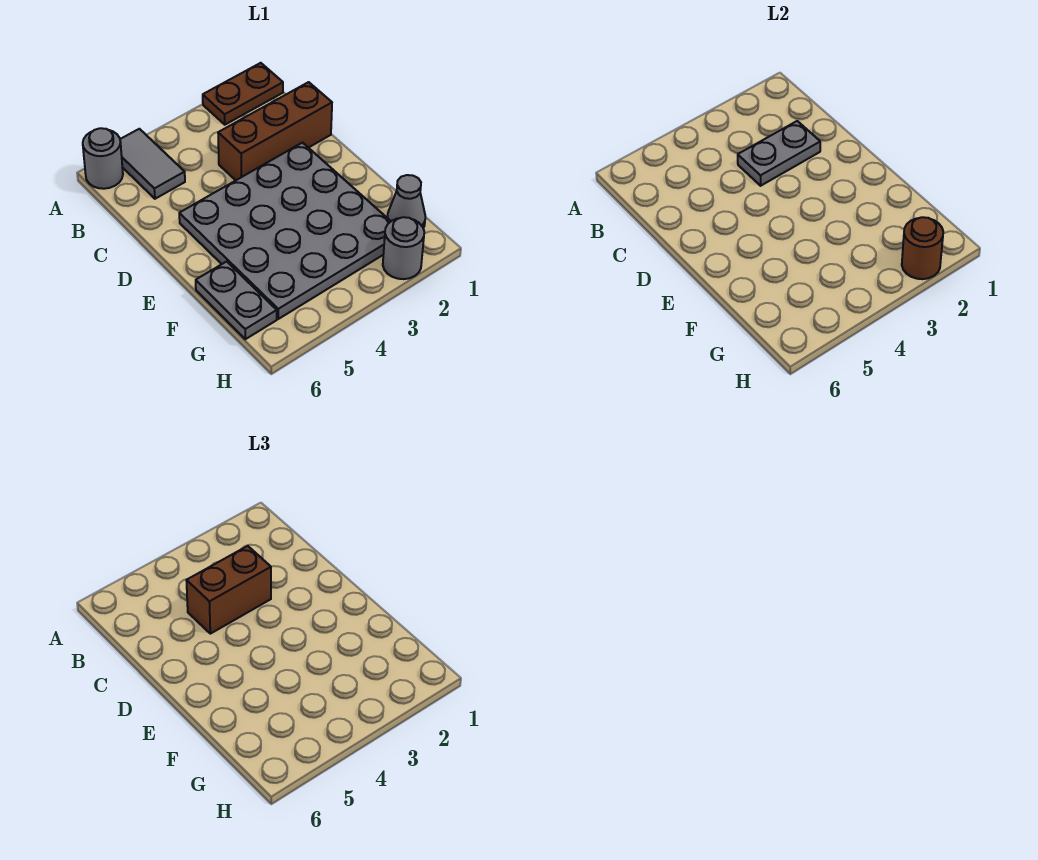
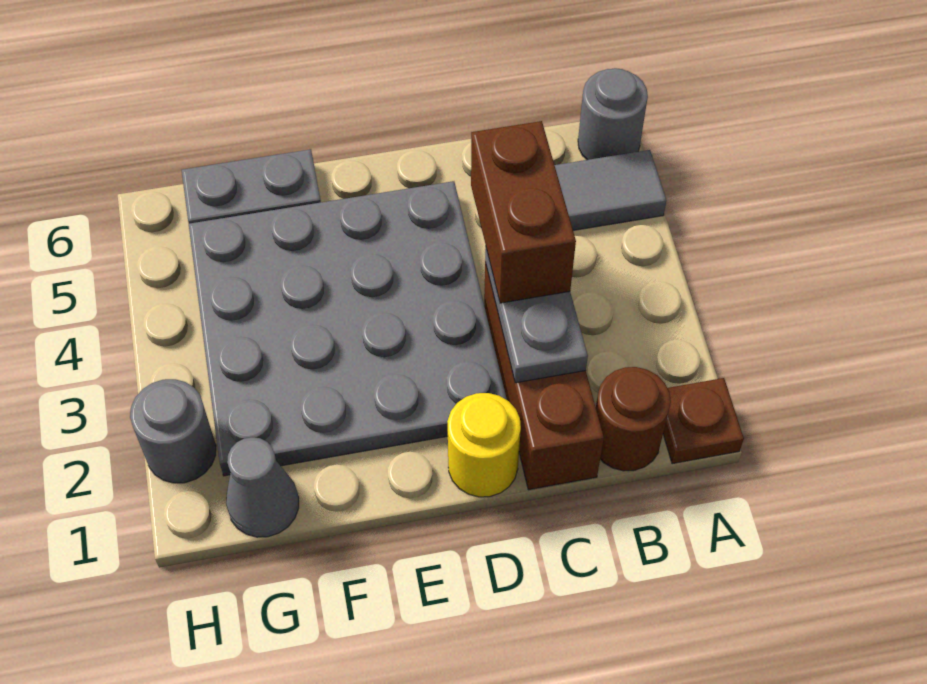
brown plate A1:A2 level 1 -> brown plate A1 level 1
none -> yellow round brick D1 level 1
brown round brick H2 level 2 -> brown round brick B1 level 1

